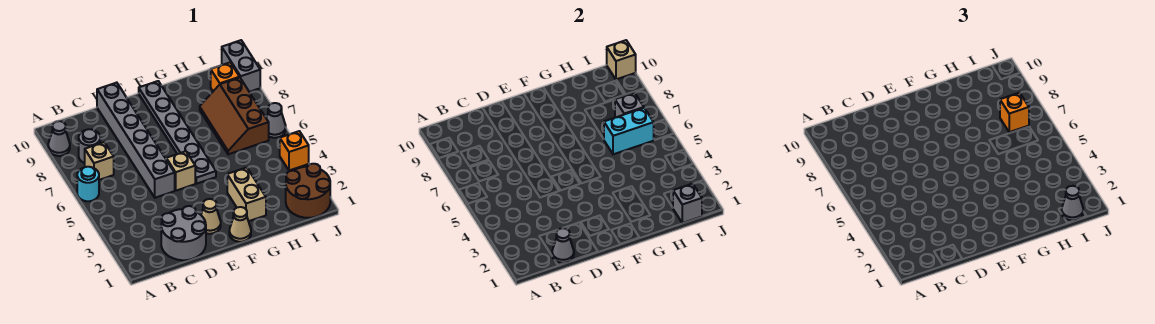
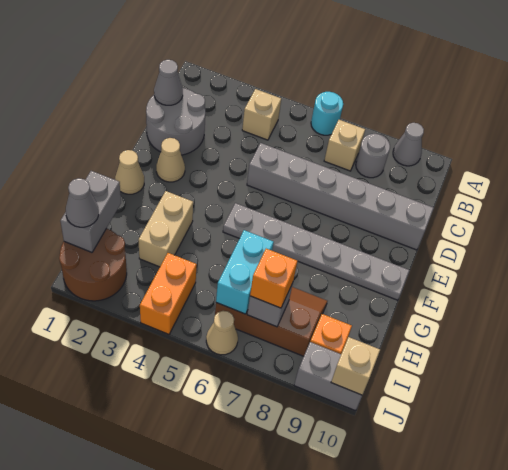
tan brick E5 level 1 -> tan brick B4 level 1
tan brick G2:G3 level 1 -> tan brick G3:H3 level 1
grey brick I1 level 2 -> grey brick H1:I1 level 2
orange brick J4 level 1 -> orange brick I4:J4 level 1
grey cone J6 level 1 -> tan cone J6 level 1

